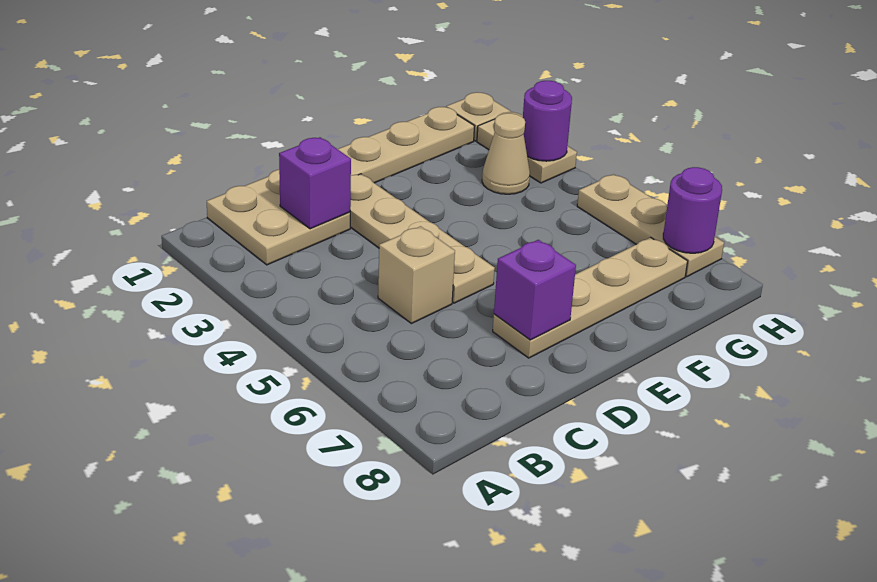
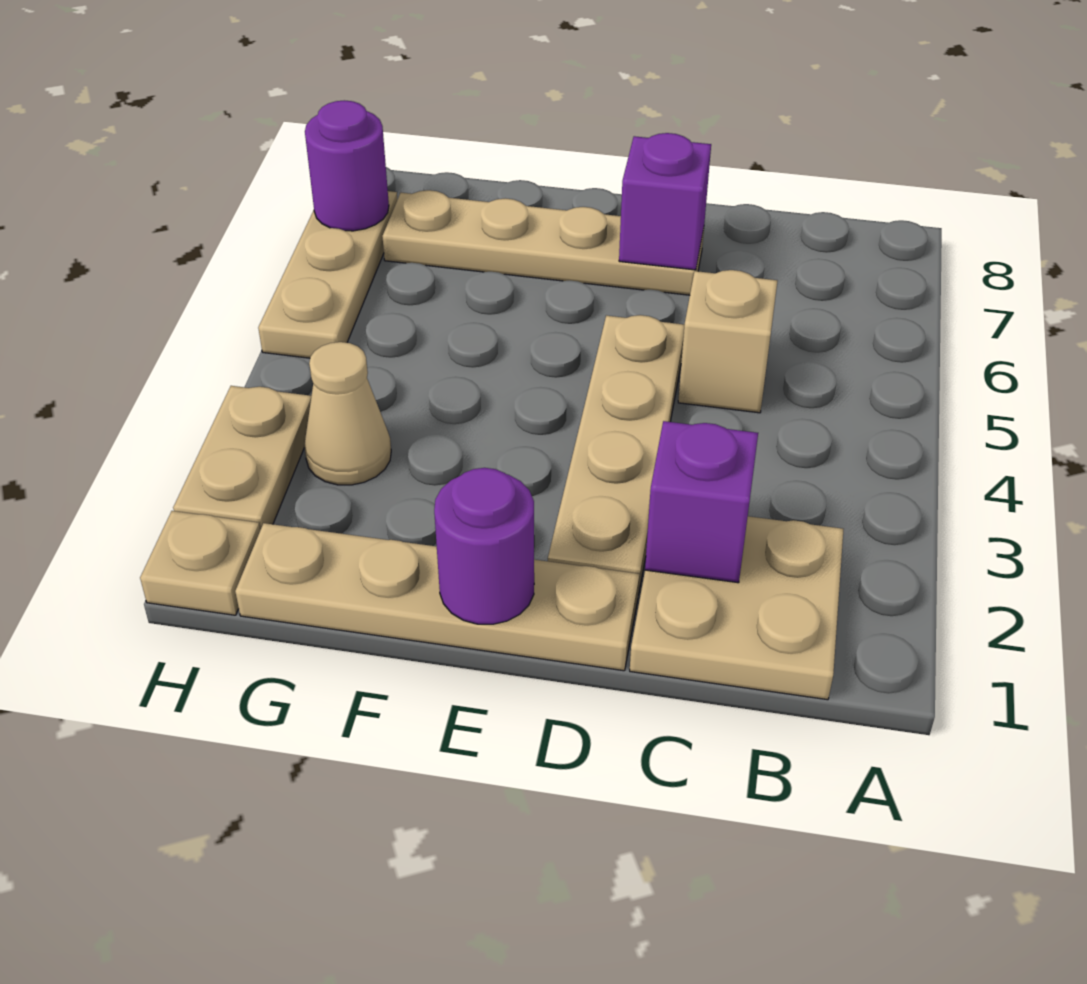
purple round brick H3 level 2 -> purple round brick E1 level 2

